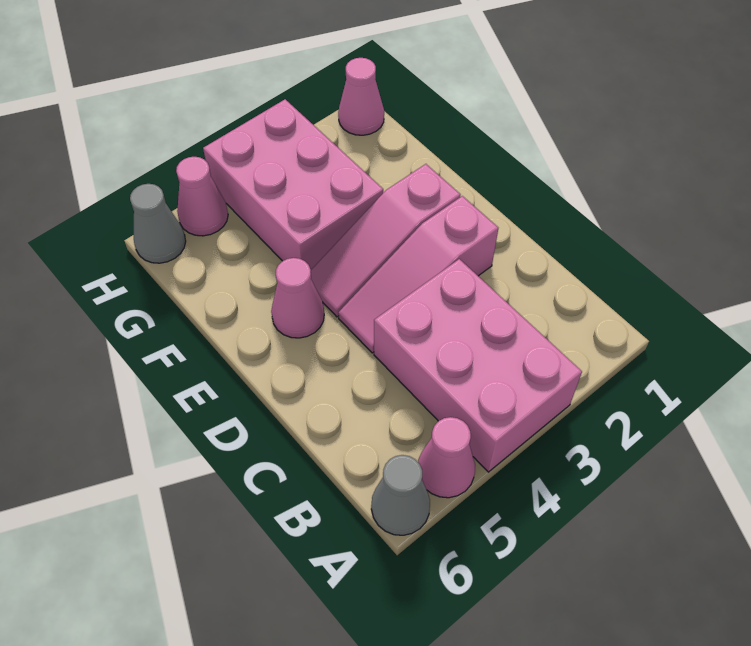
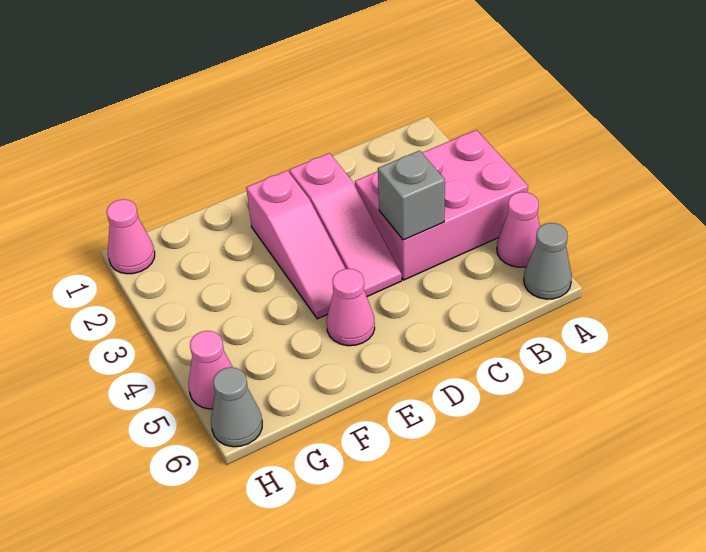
none -> grey brick C4 level 2
pink brick F3:H4 level 1 -> none

